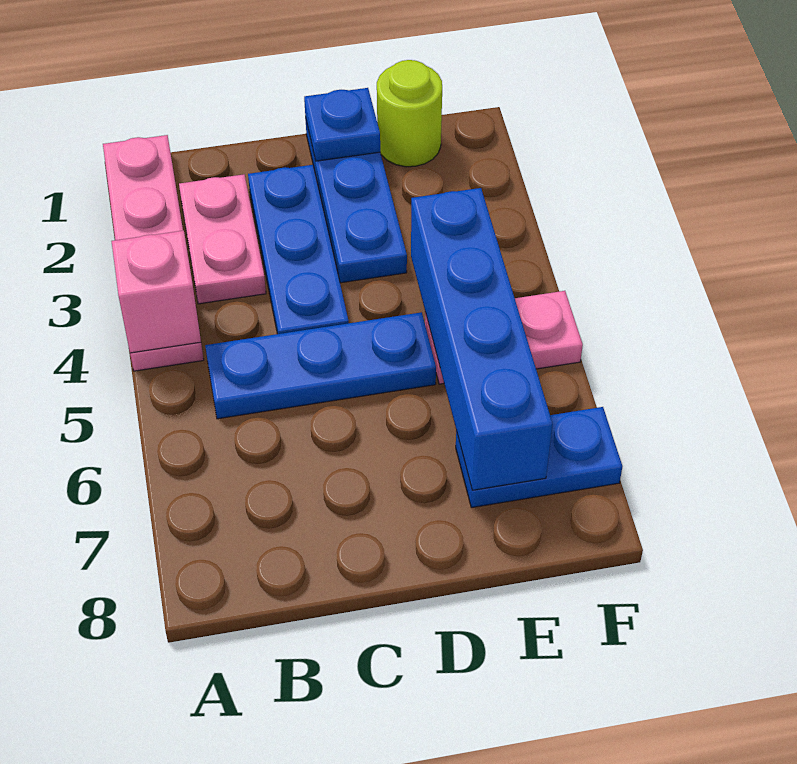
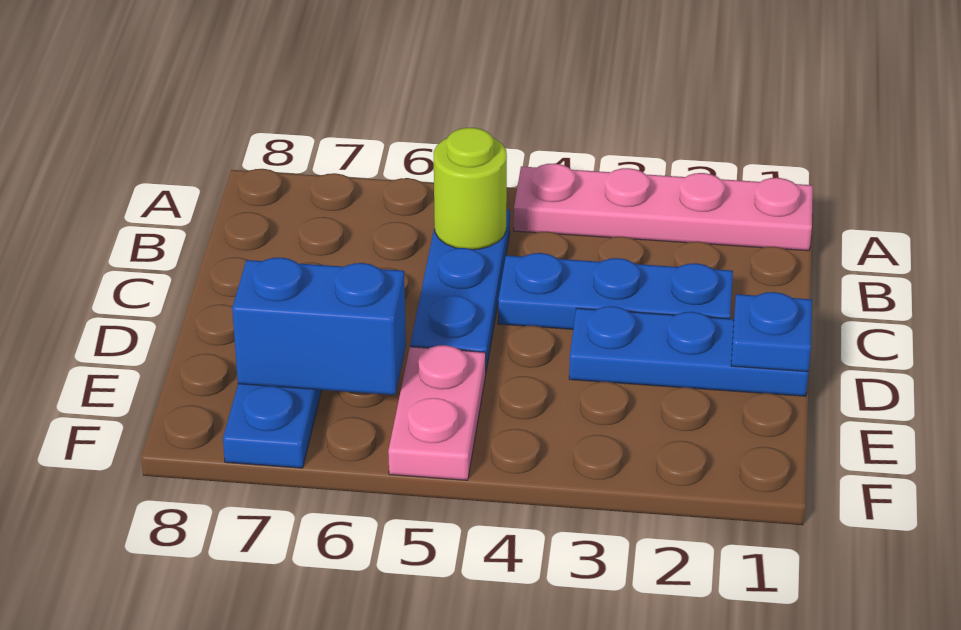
pink brick A4 level 2 -> none
pink plate B2:B3 level 1 -> none
lime round brick E1 level 1 -> lime round brick B5 level 2
blue brick E4:E7 level 2 -> blue brick E6:E7 level 2

